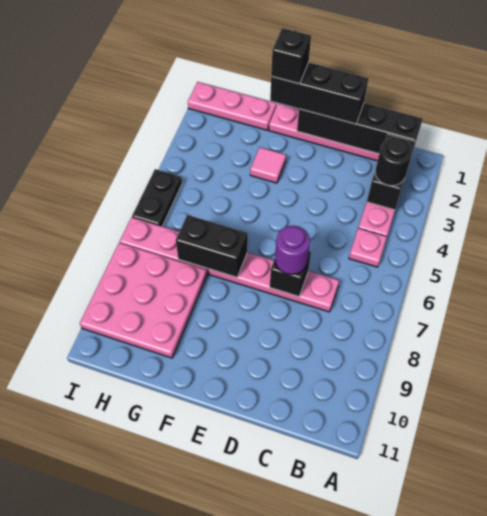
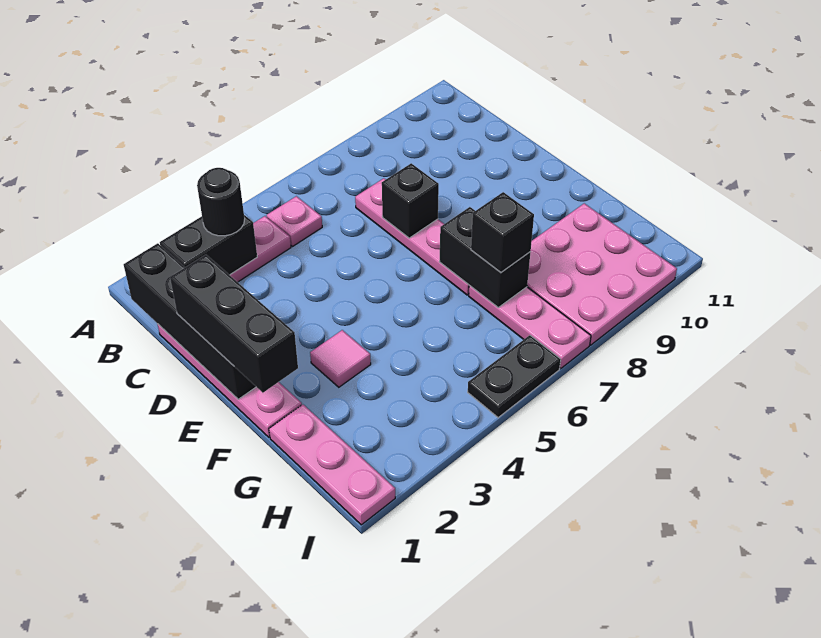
purple round brick D7 level 3 -> none
black brick F1 level 4 -> black brick G7 level 3

